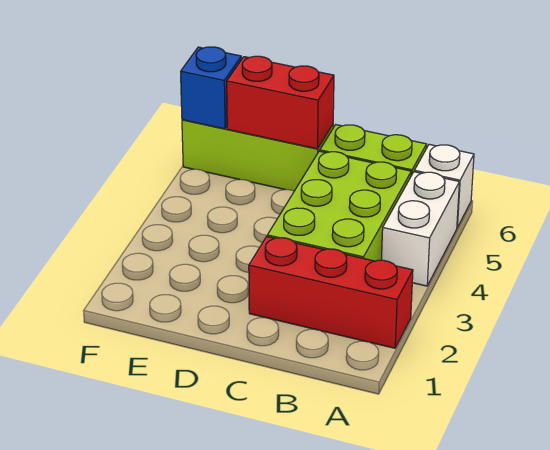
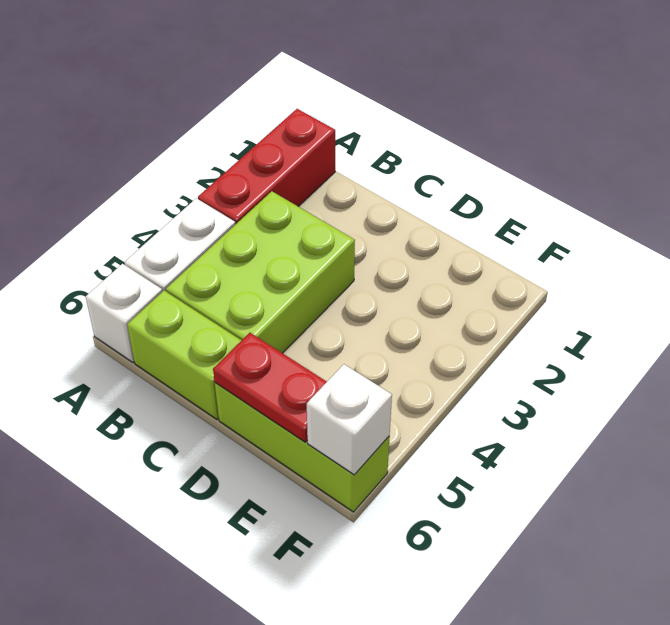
red brick A2:C2 level 1 -> red brick A1:A3 level 1
red brick D6:E6 level 2 -> red plate D6:E6 level 2
blue brick F6 level 2 -> white brick F6 level 2

